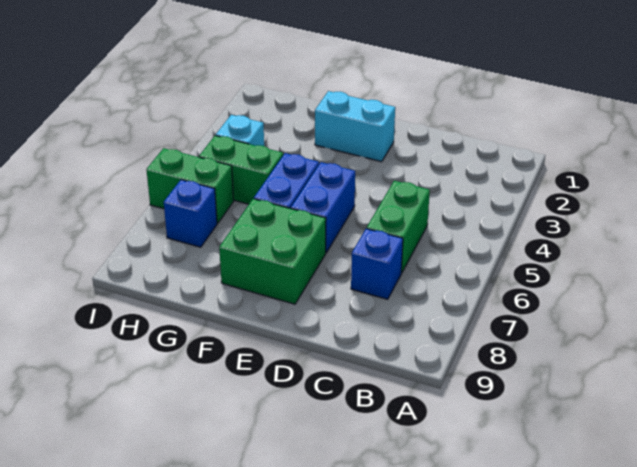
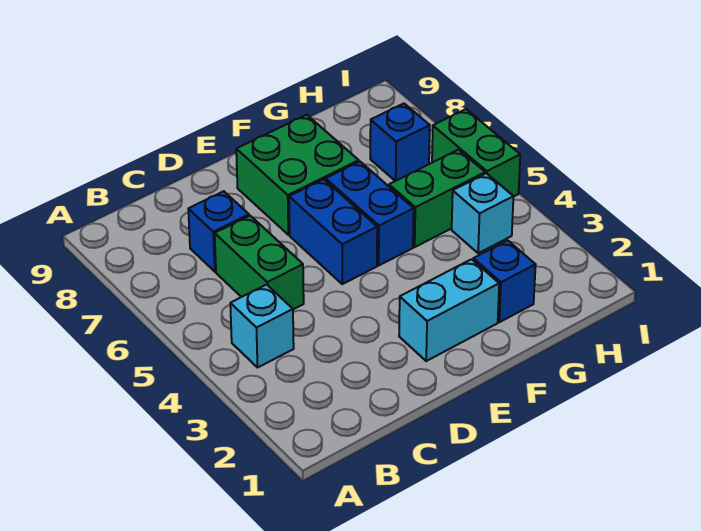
none -> cyan brick B4 level 1
none -> blue brick G2 level 1
green brick H6:I6 level 1 -> green brick I5:I6 level 1

